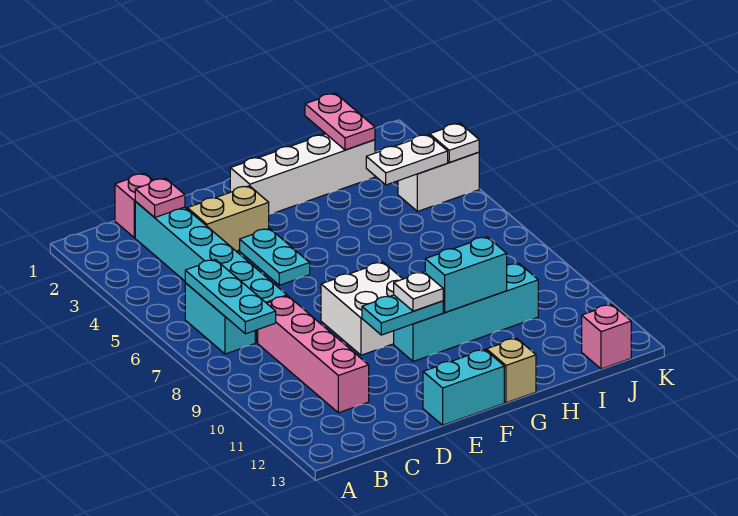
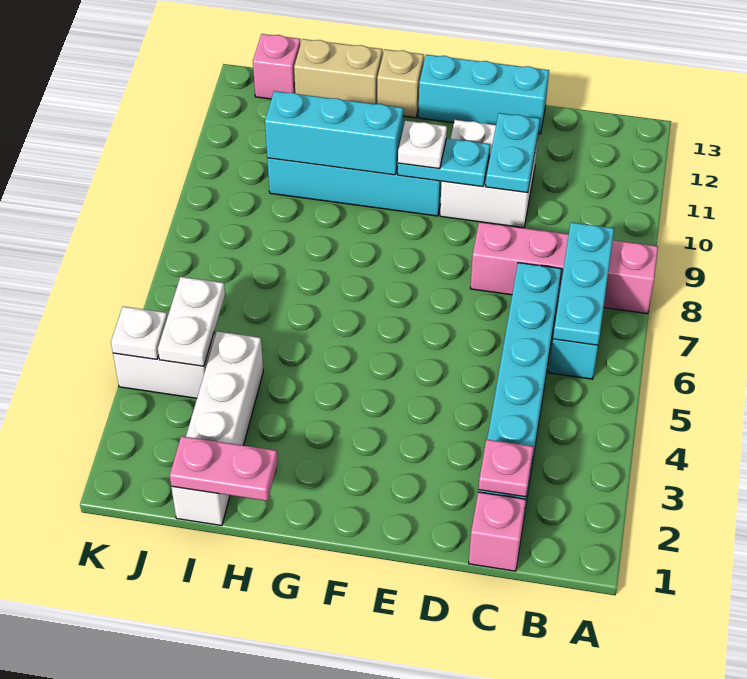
pink brick C8:C11 level 1 -> pink brick A8:D8 level 1
tan brick D3:E3 level 1 -> tan brick H13:I13 level 1
cyan plate E4:E5 level 1 -> cyan plate D10:D11 level 2
white brick E8:F9 level 1 -> white brick D10:E11 level 1
cyan brick E13:F13 level 1 -> cyan brick D13:F13 level 1
white brick F2:I2 level 1 -> white brick I1:I4 level 1
cyan brick G10:H10 level 2 -> cyan brick G10:I10 level 2
pink plate I1:I2 level 2 -> pink plate H1:I1 level 2
white plate I4:J4 level 2 -> white plate J4:J5 level 2

